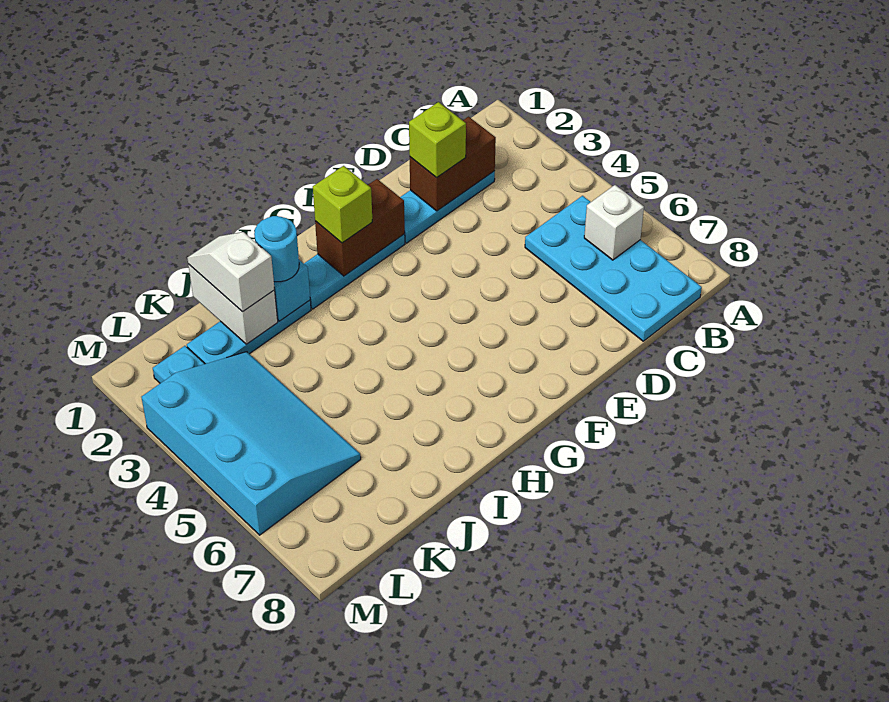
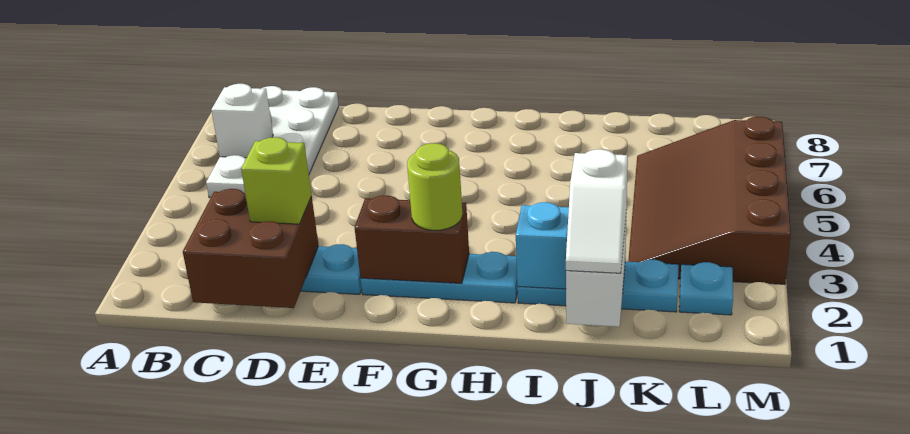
cyan plate B5:C8 level 1 -> white plate B5:C8 level 1
brown brick C2:D2 level 2 -> brown brick C1:D2 level 2
lime brick G2 level 3 -> lime round brick G2 level 3
cyan round brick I2 level 3 -> none
cyan slope K3:M6 level 1 top M -> brown slope K3:M6 level 1 top M

